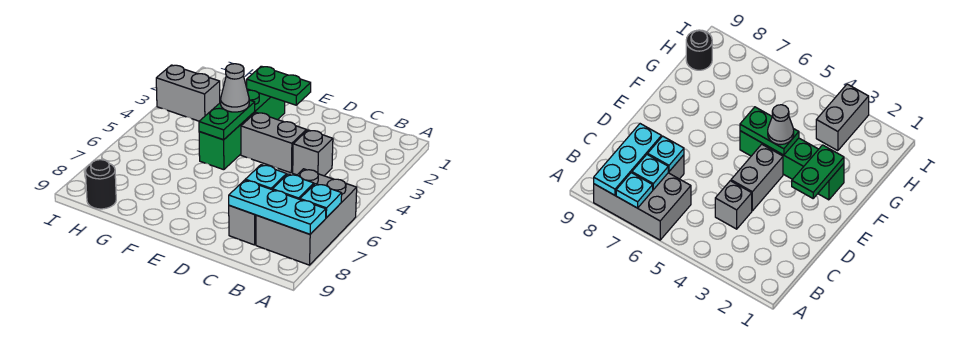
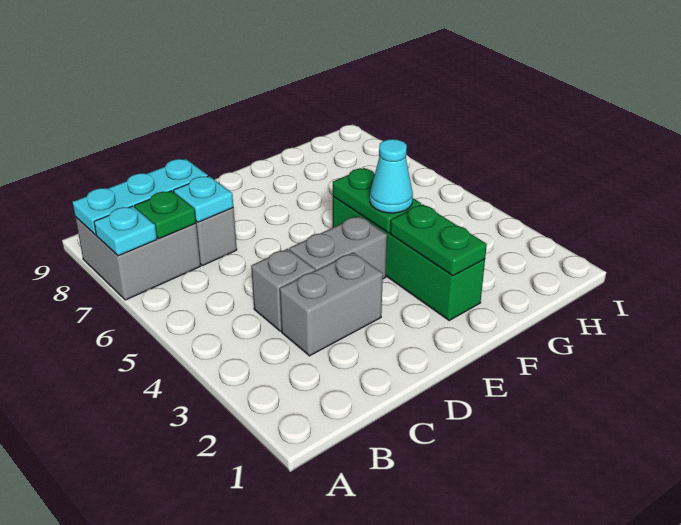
grey brick A6:B8 level 1 -> grey brick A7:B8 level 1
cyan plate B7 level 2 -> green plate B7 level 2
green plate E2:F2 level 2 -> green plate F2:F3 level 2
grey cone F4 level 3 -> cyan cone F4 level 3
grey brick H3:I3 level 1 -> grey brick C3:D3 level 1
black round brick H9 level 1 -> none

